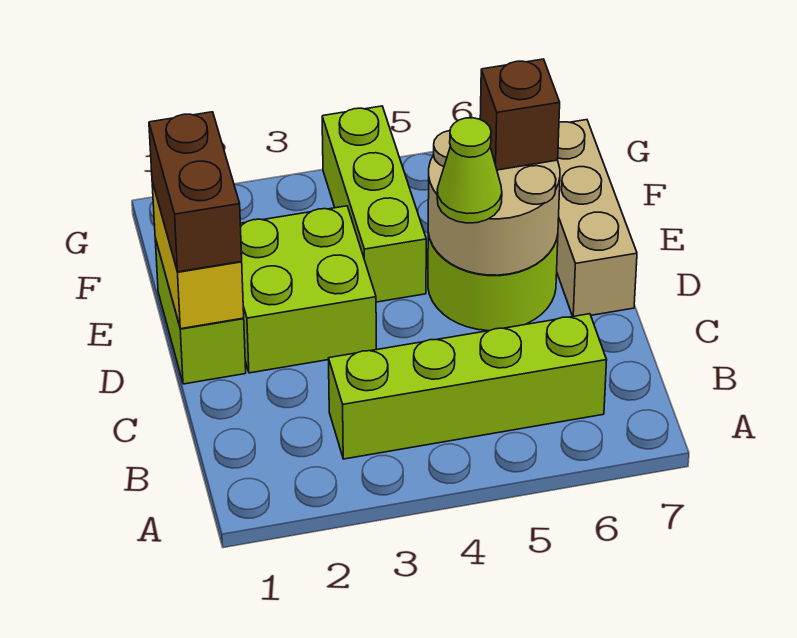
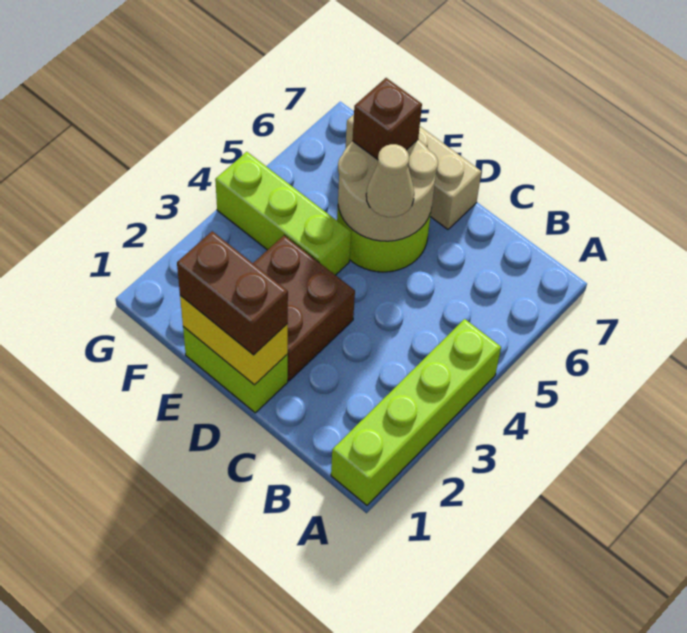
lime brick B3:B6 level 1 -> lime brick A1:A4 level 1
lime brick D2:E3 level 1 -> brown brick D2:E3 level 1
lime cone D5 level 3 -> tan cone D5 level 3

